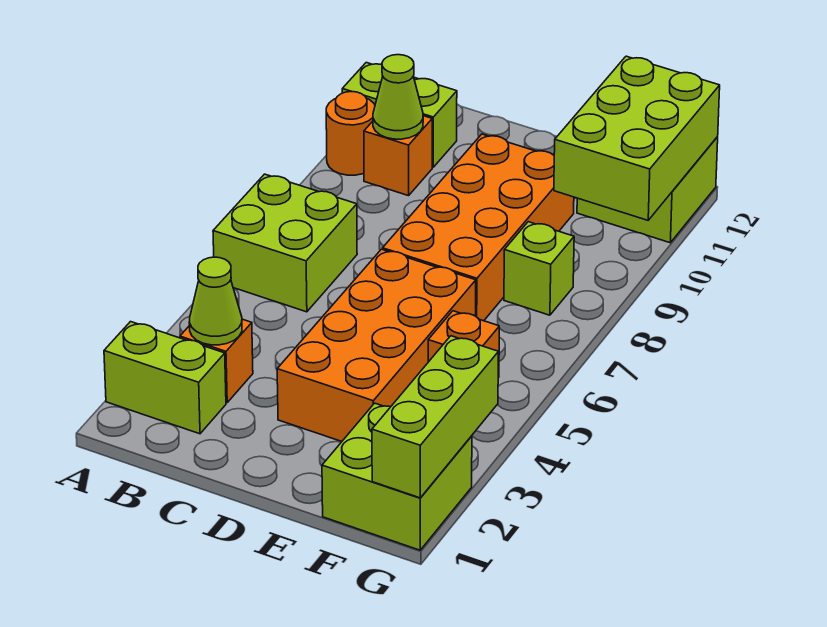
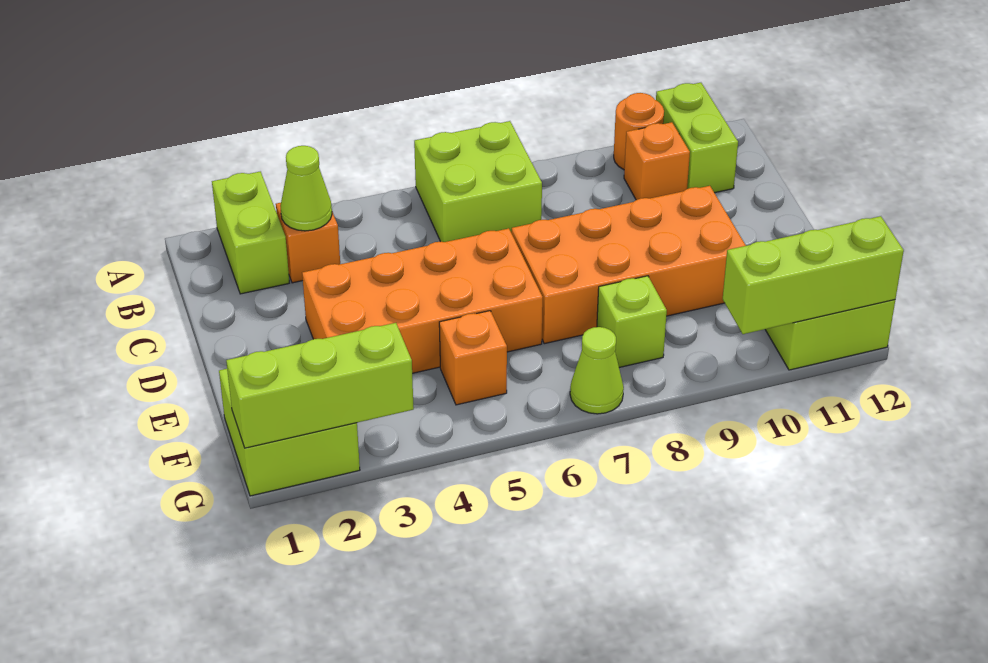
lime cone B10 level 2 -> lime cone G7 level 1
lime brick F10:G12 level 2 -> lime brick G10:G12 level 2

